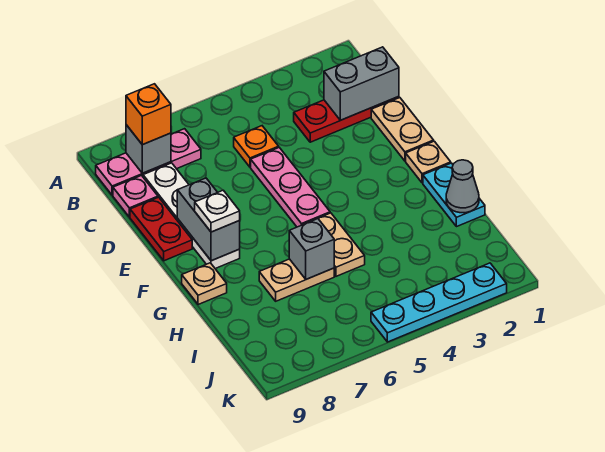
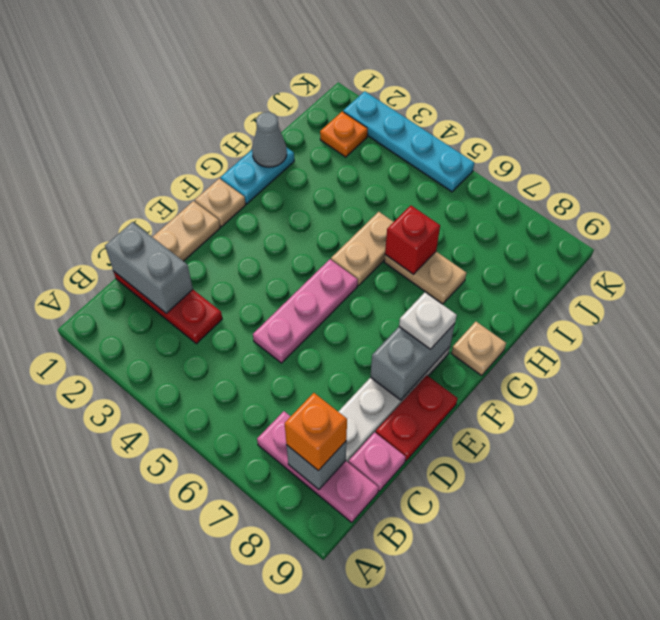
orange plate C5 level 1 -> orange plate J2 level 1
grey brick H6 level 2 -> red brick H6 level 2

